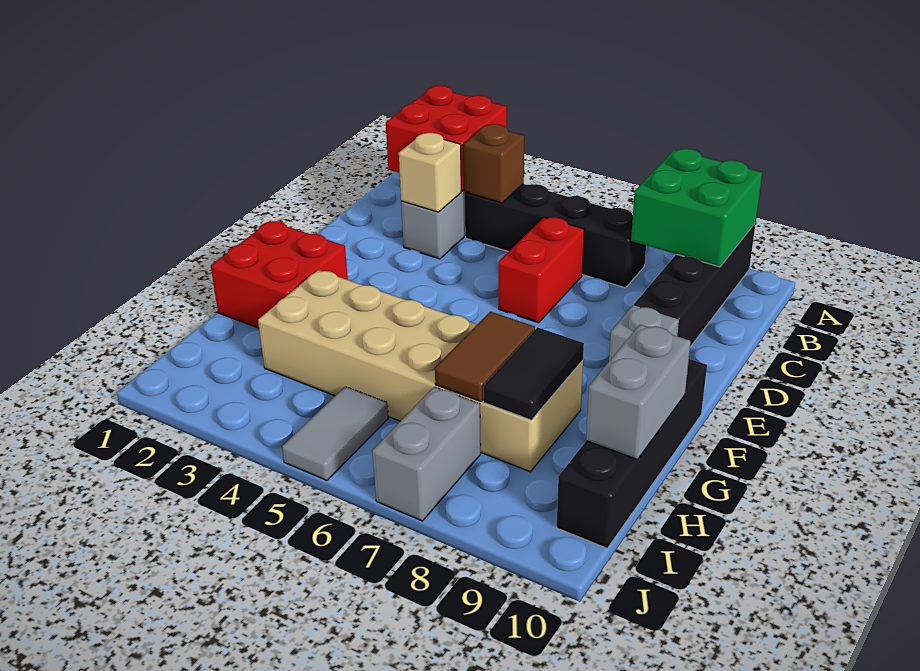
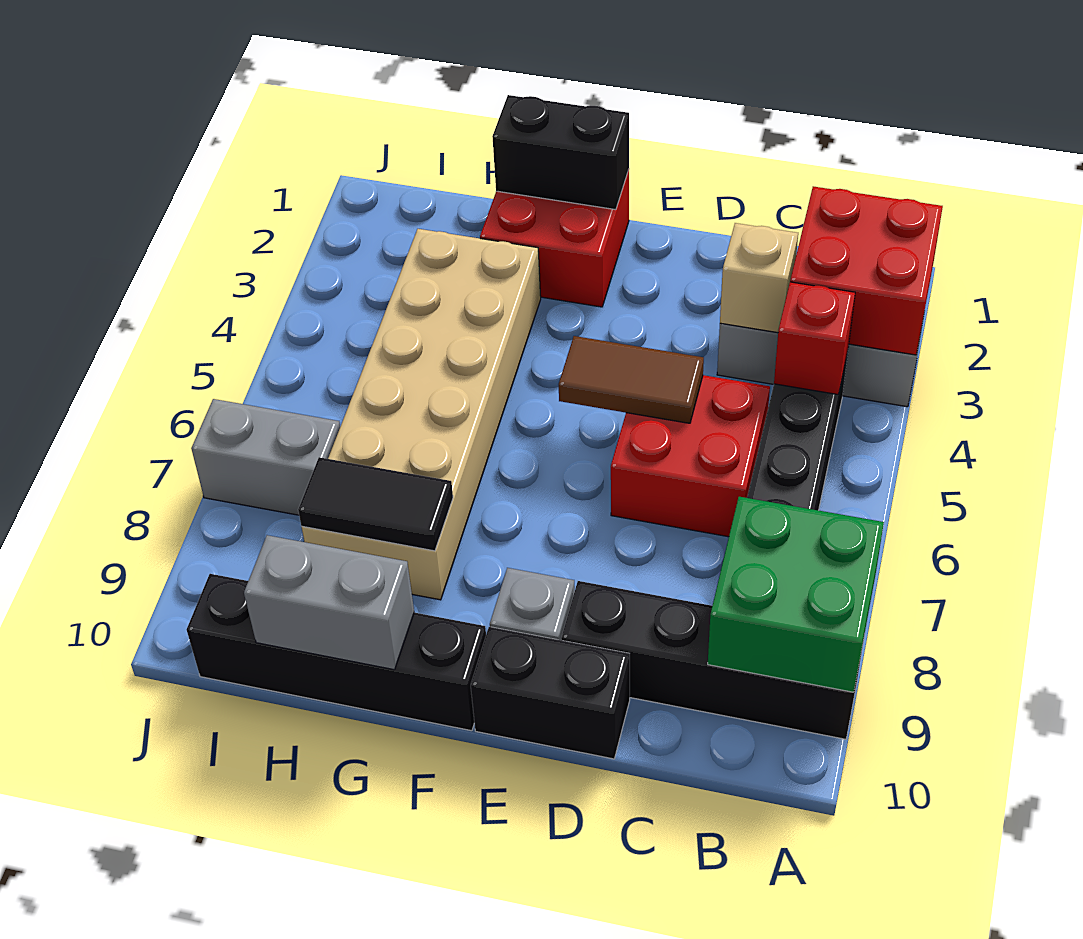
brown brick B4 level 2 -> red brick B4 level 2
red brick C6:D6 level 1 -> red brick C5:D6 level 1
none -> black brick D10:E10 level 1
none -> black brick F1:G1 level 2
brown tile G7:H7 level 2 -> brown tile D5:E5 level 2
grey tile I5:J5 level 1 -> none

